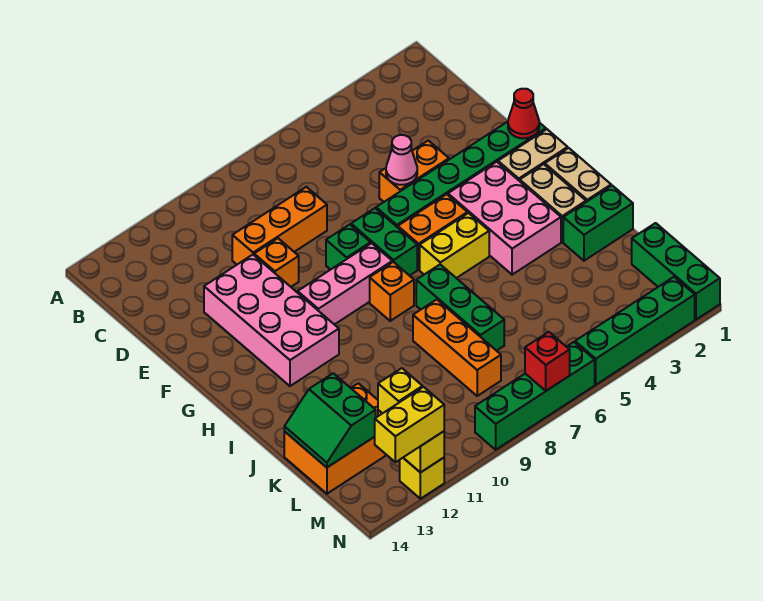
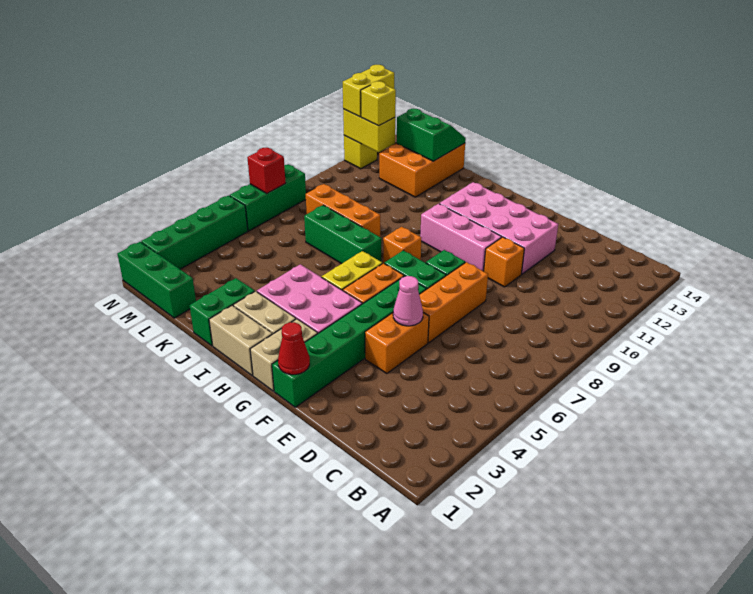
orange brick D8:D10 level 1 -> orange brick E6:E8 level 1
pink brick G8:G10 level 1 -> pink brick F10:H10 level 1
green brick N6:N9 level 1 -> green brick N6:N8 level 1

